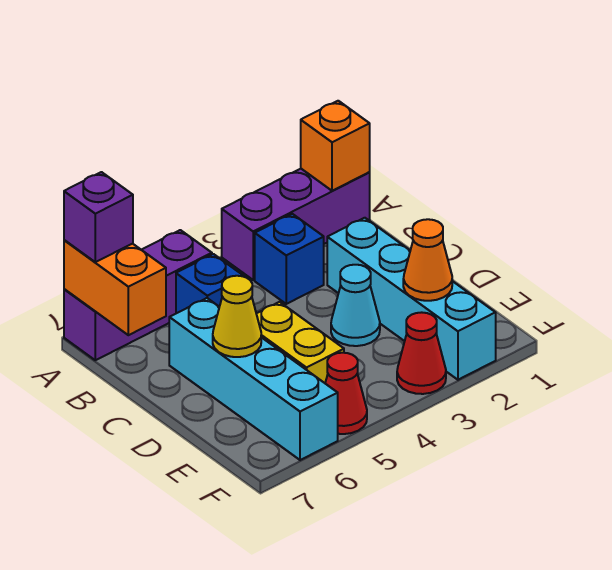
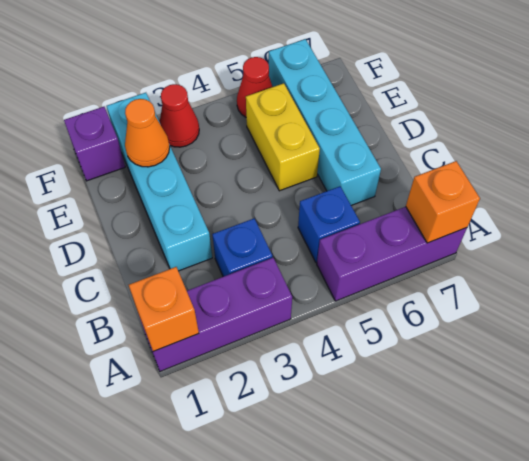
orange brick A7:B7 level 2 -> orange brick A7 level 2
purple brick A7 level 3 -> purple brick F1 level 1
cyan cone D3 level 1 -> none
yellow cone D6 level 2 -> none

